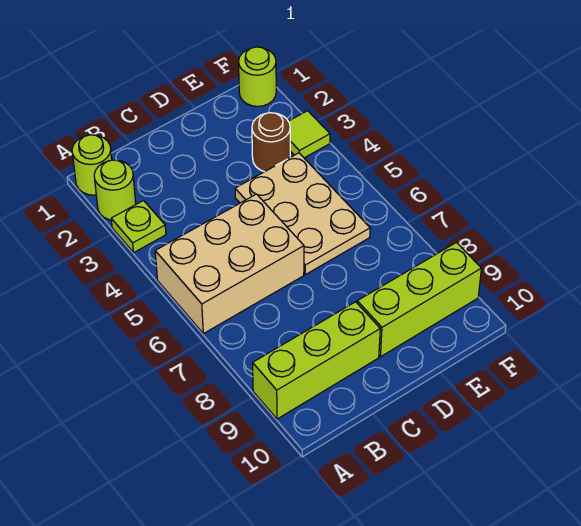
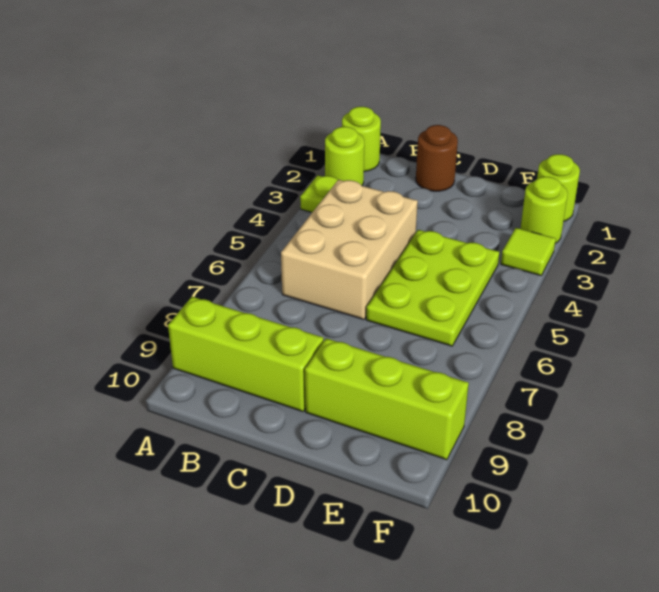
tan brick A5:C6 level 1 -> tan brick B4:C6 level 1
tan plate D4:E6 level 1 -> lime plate D4:E6 level 1
brown round brick E3 level 1 -> brown round brick C1 level 1
none -> lime round brick F2 level 1

